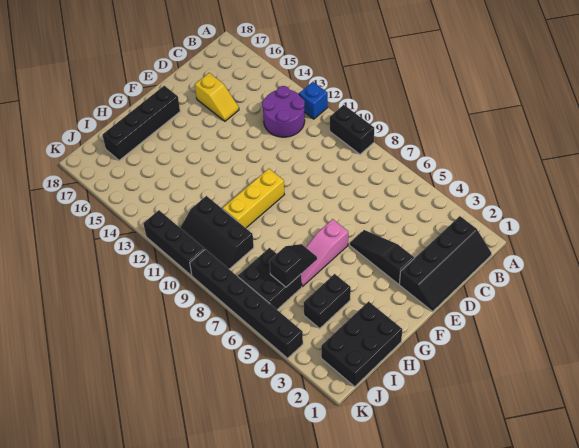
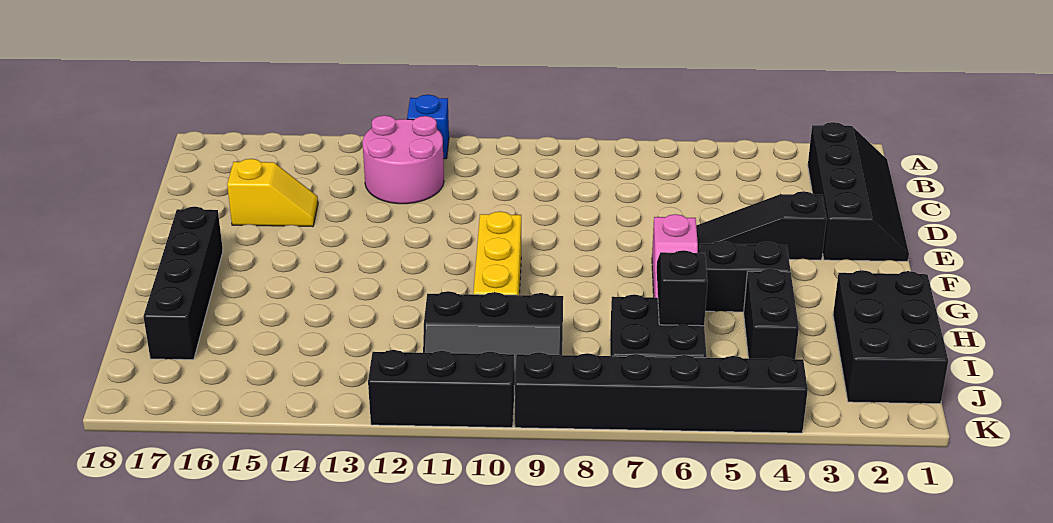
black brick A9:A10 level 1 -> black brick G4:G5 level 1
purple round brick B12:C13 level 1 -> pink round brick B12:C13 level 1

